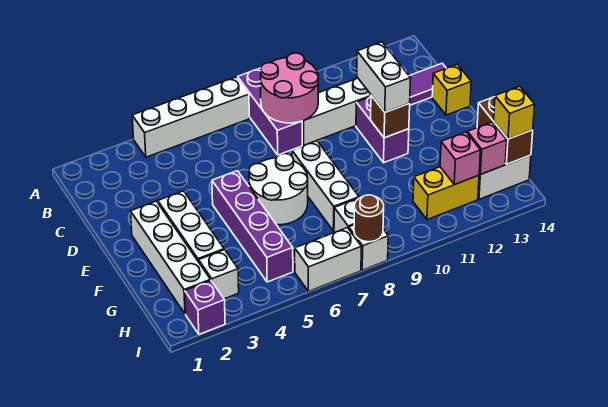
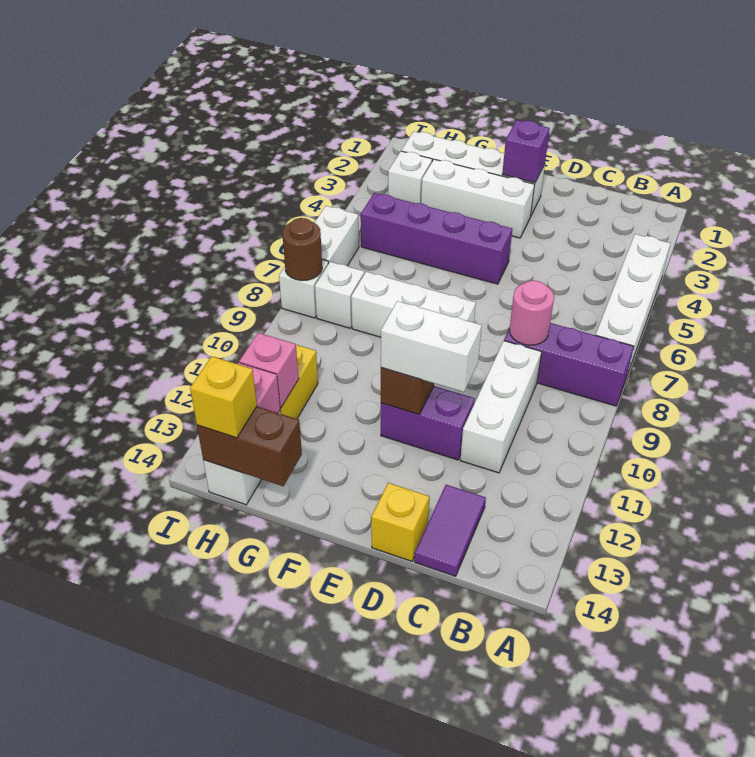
pink round brick B8:C9 level 2 -> pink round brick C8 level 2
white round brick E6:F7 level 1 -> none
purple brick I2 level 1 -> purple brick E2 level 2

